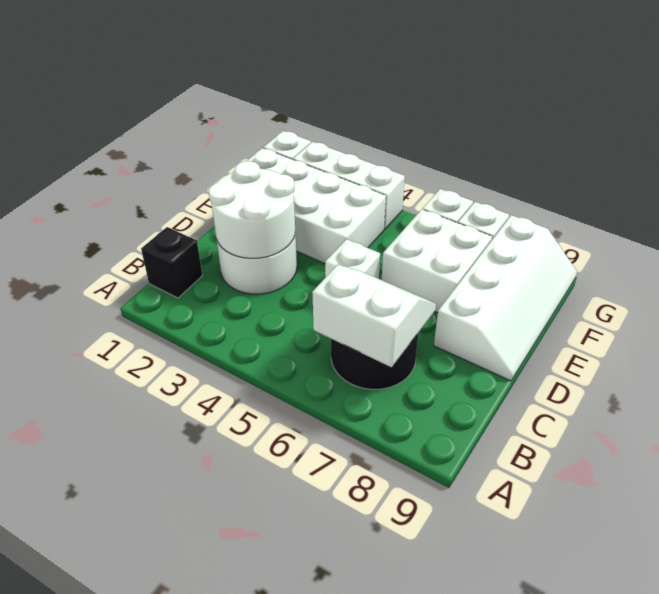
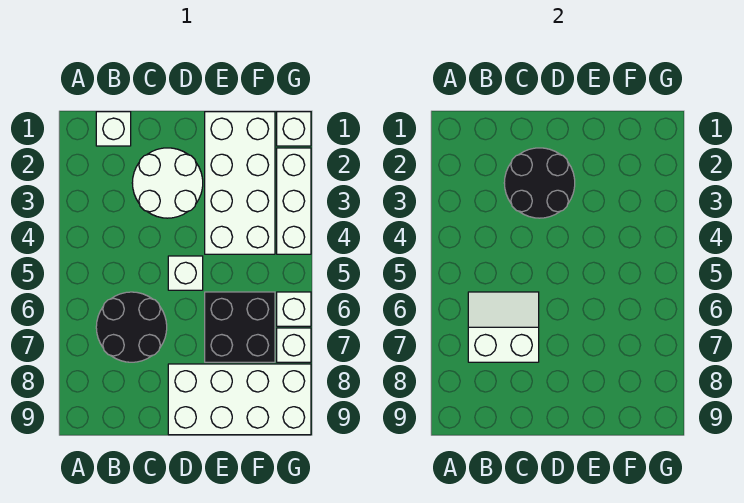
black brick B1 level 1 -> white brick B1 level 1
white slope B6:C7 level 2 top B -> white slope B6:C7 level 2 top 7
white round brick C2:D3 level 2 -> black round brick C2:D3 level 2
white slope D8:G9 level 1 top 8 -> white brick D8:G9 level 1
white brick E6:F7 level 1 -> black brick E6:F7 level 1

